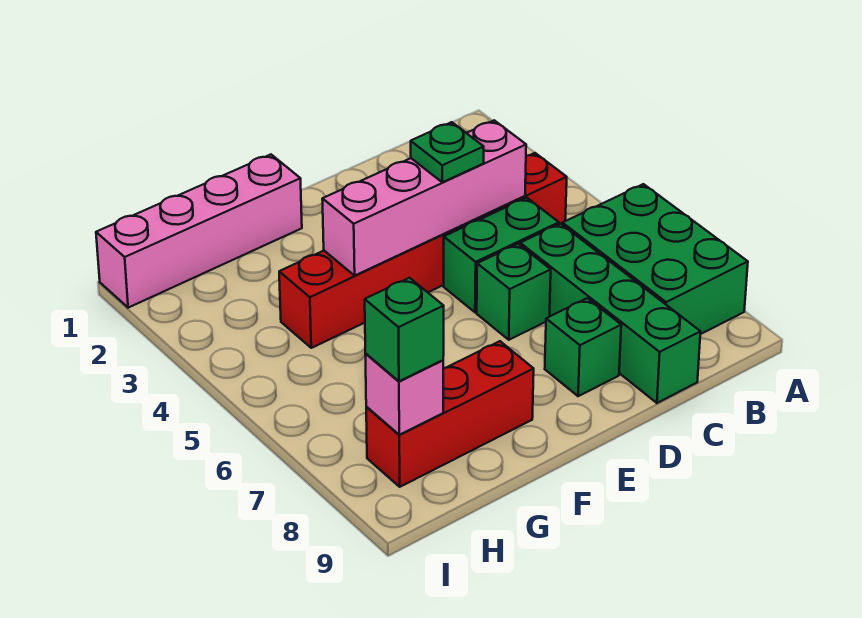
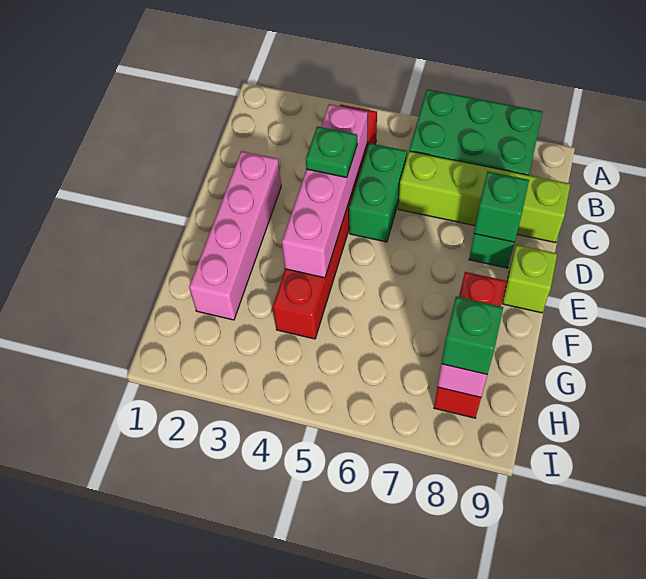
green brick C6:C9 level 1 -> lime brick C6:C9 level 1
green brick D6 level 1 -> green brick D8 level 2
none -> lime brick E9 level 1
pink brick F1:I1 level 1 -> pink brick D2:G2 level 1

